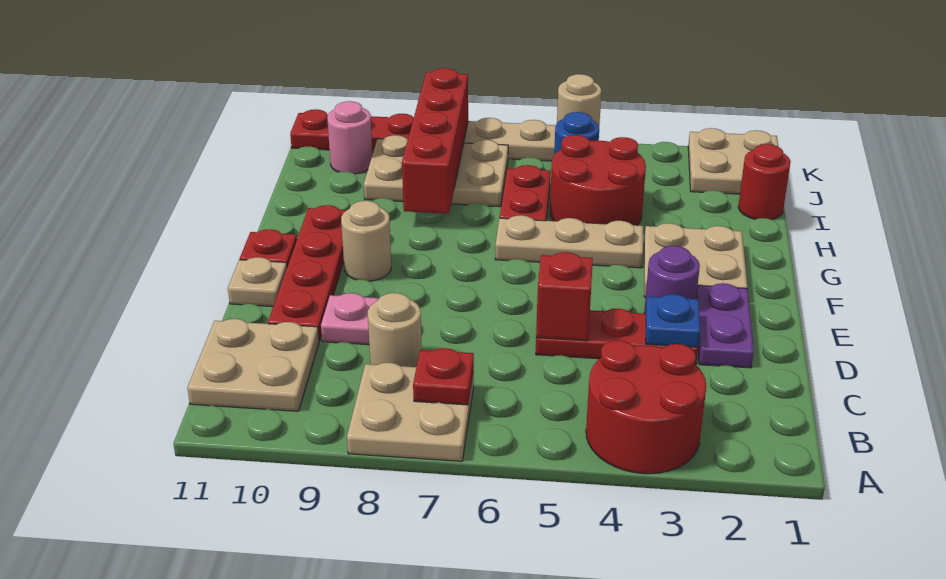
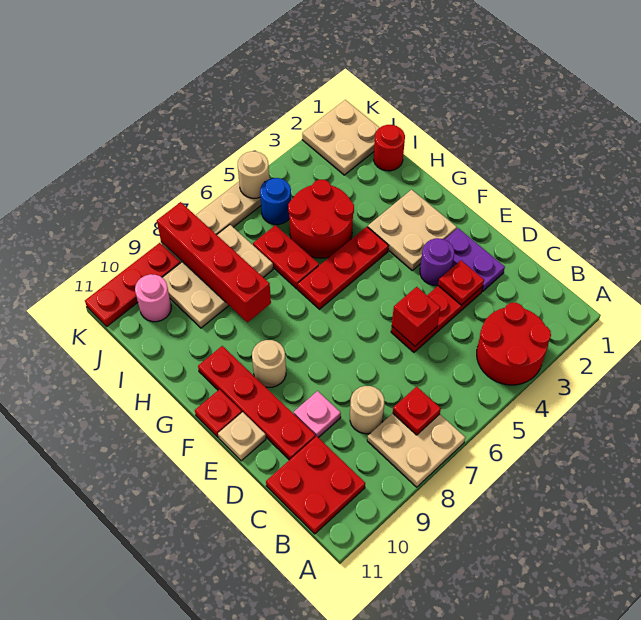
tan plate B10:C11 level 1 -> red plate B10:C11 level 1
blue plate D3 level 2 -> red plate D3 level 2
tan plate G4:G6 level 1 -> red plate G4:G6 level 1

